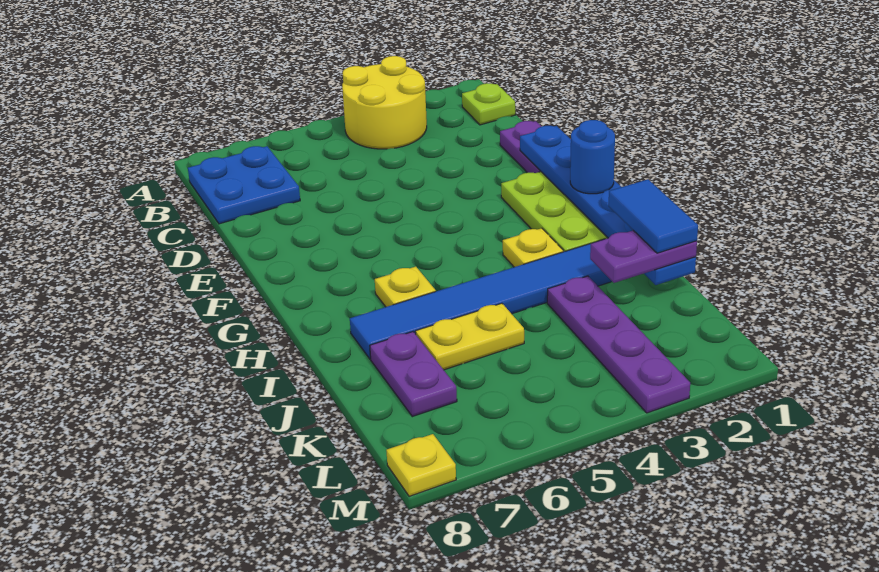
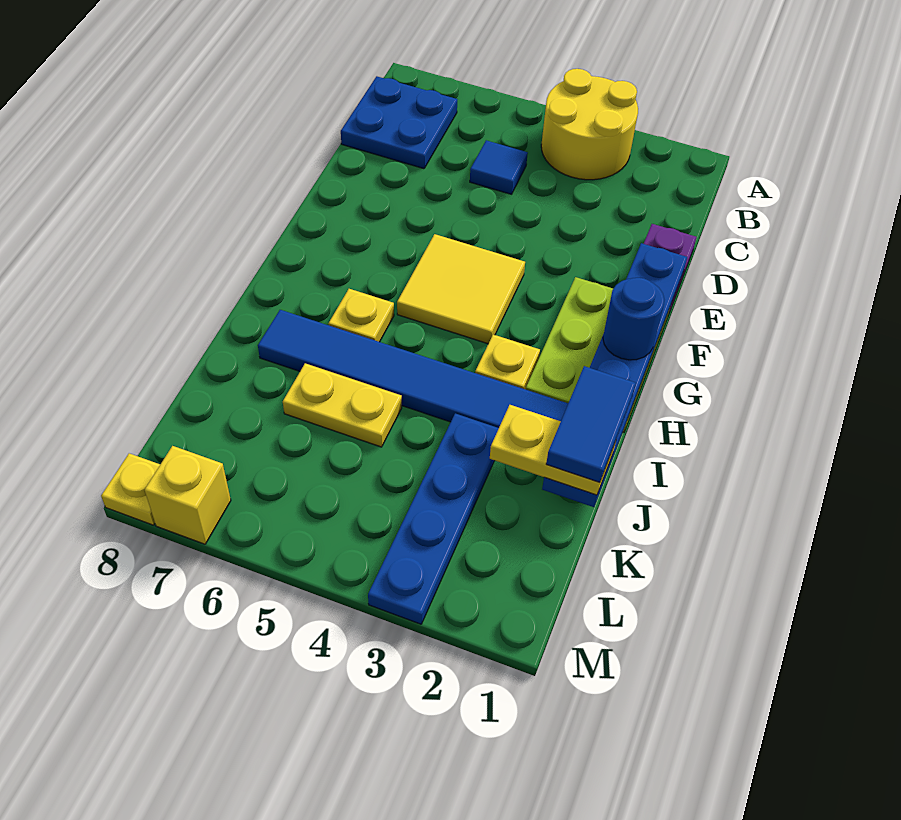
lime plate B1 level 1 -> none
none -> blue tile C5 level 1
none -> yellow tile F4:G5 level 1
purple plate J1:J2 level 3 -> yellow plate J1:J2 level 3
purple plate J3:M3 level 1 -> blue plate J3:M3 level 1
purple plate J7:K7 level 1 -> none
none -> yellow brick M7 level 1

